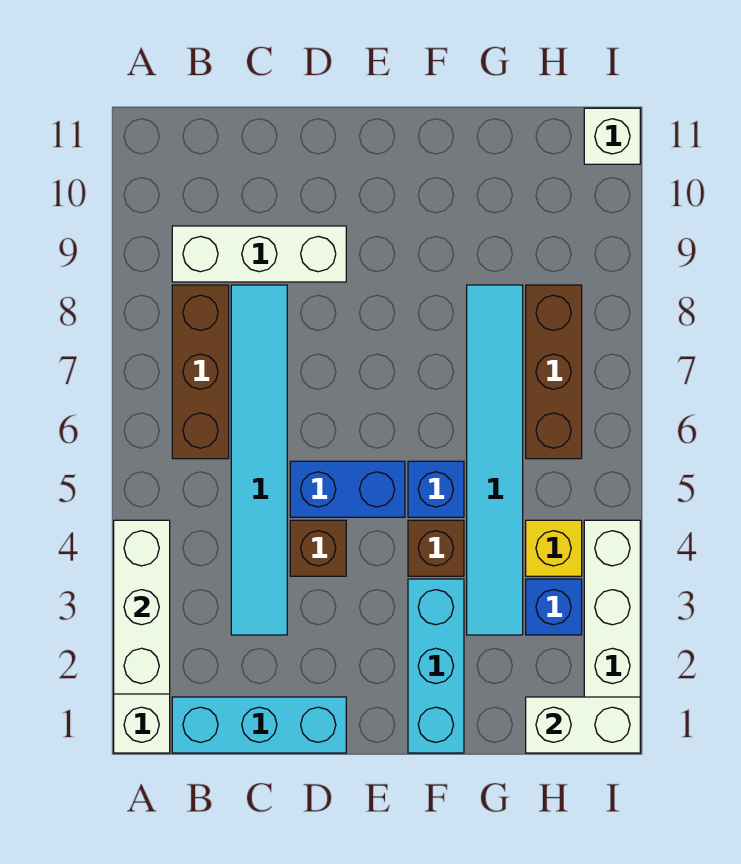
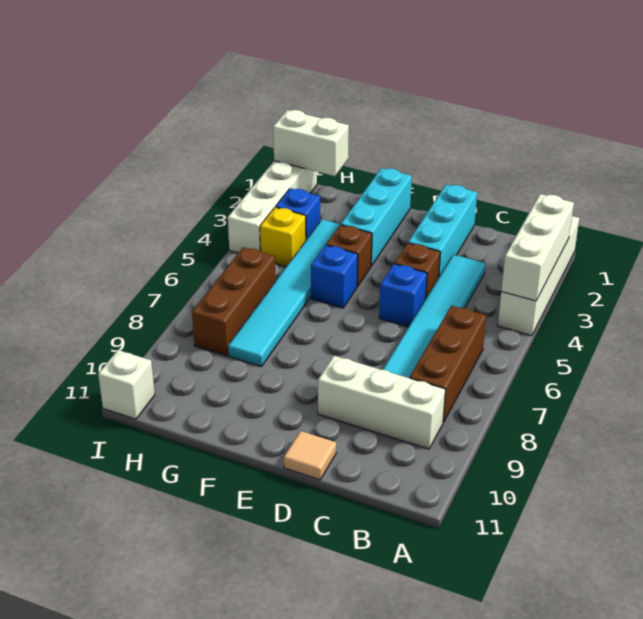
cyan brick B1:D1 level 1 -> cyan brick D1:D3 level 1
blue brick D5:E5 level 1 -> blue brick D5 level 1
none -> tan tile D11 level 1

